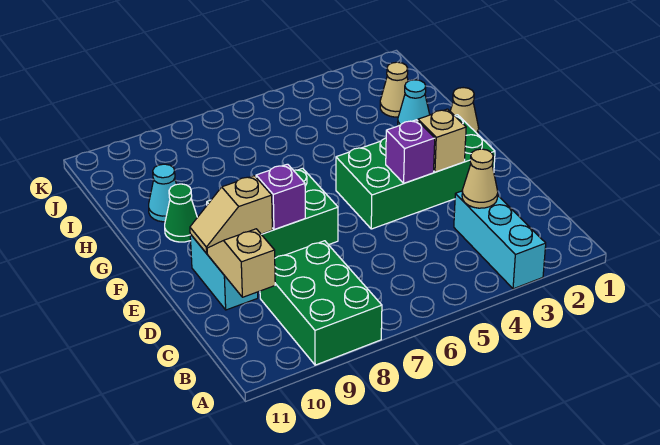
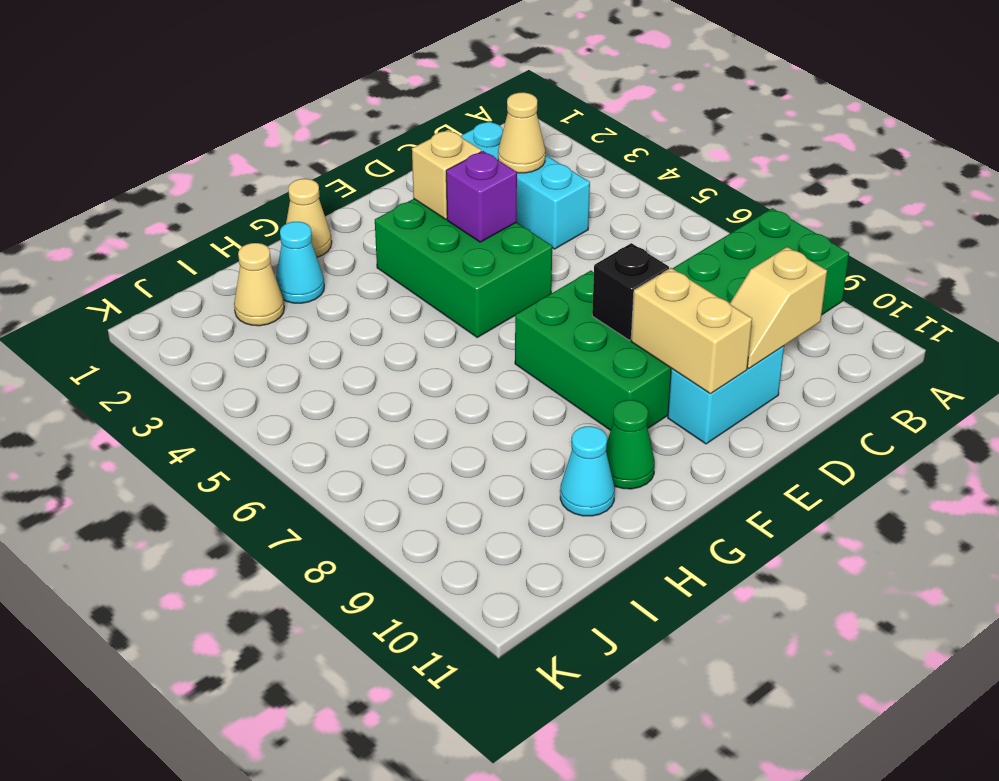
cyan brick A3:C3 level 1 -> cyan brick C2:C4 level 1
green brick E2:F5 level 1 -> green brick E3:F5 level 1
purple brick E8 level 2 -> black brick E8 level 2
tan slope E9:E10 level 2 top 9 -> tan brick E9:E10 level 2

